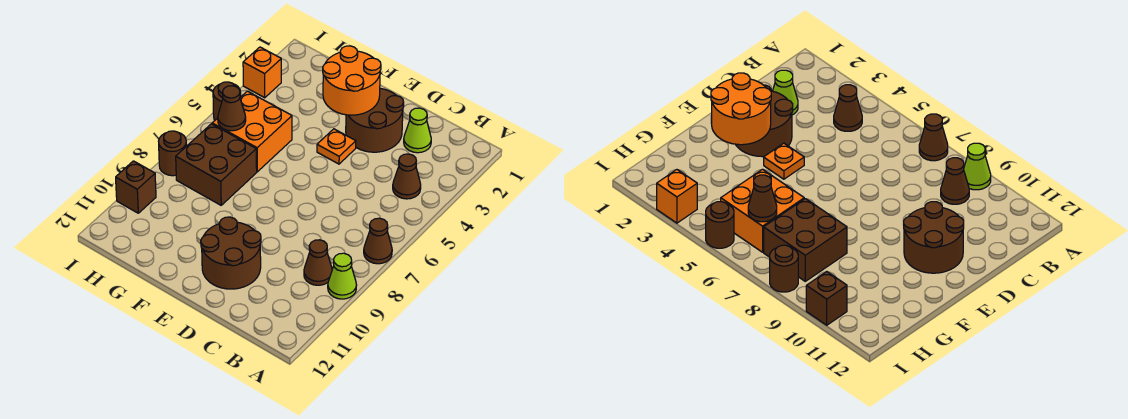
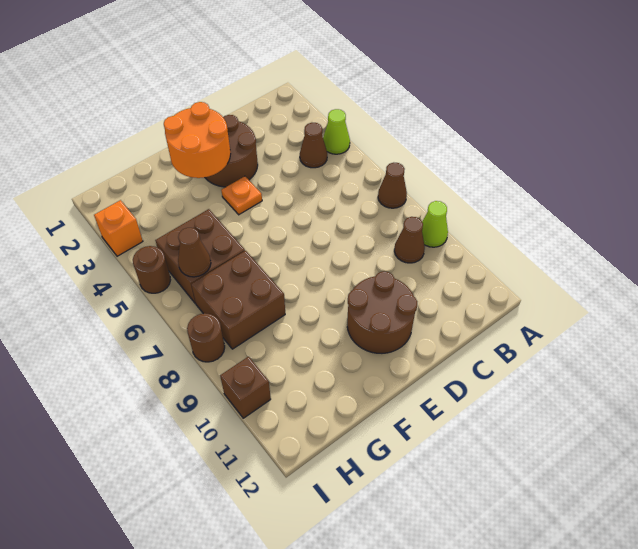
lime cone C2 level 1 -> lime cone A4 level 1
orange brick G5:H6 level 1 -> brown brick G5:H6 level 1

